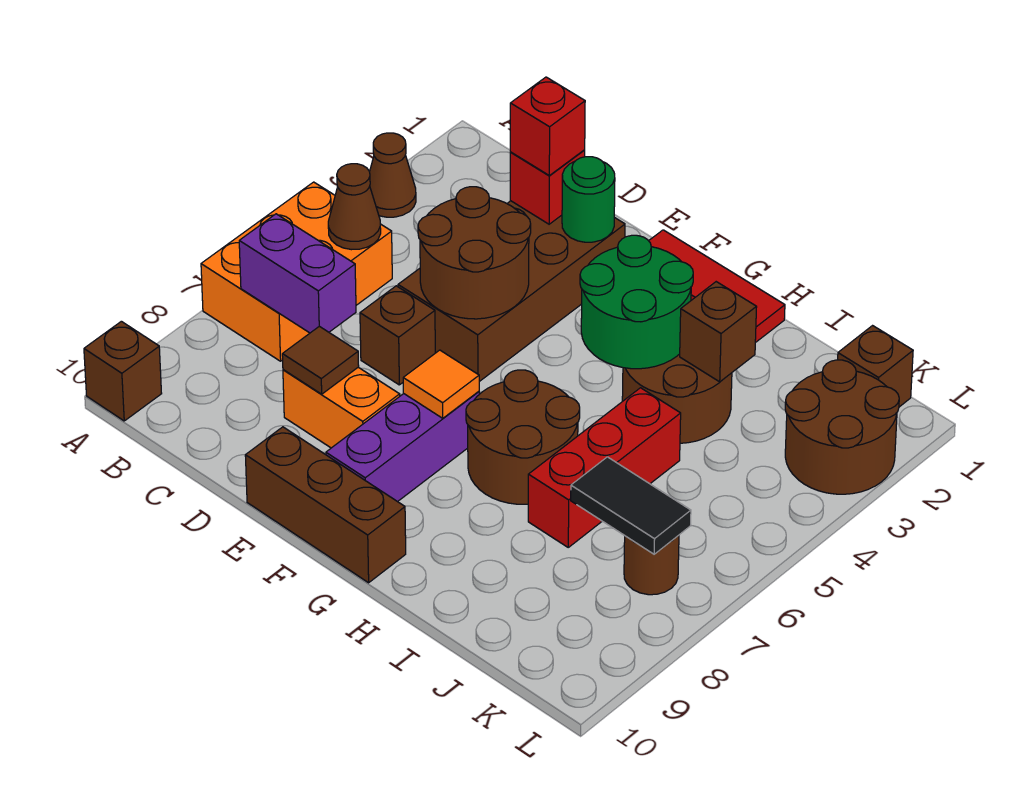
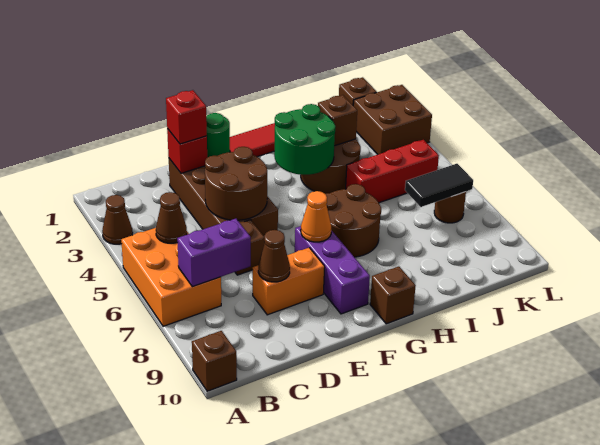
brown tile D8 level 2 -> brown cone D8 level 2
brown brick E10:G10 level 1 -> brown brick G10 level 1
orange tile F7 level 2 -> orange cone F7 level 2
red brick I5:I7 level 1 -> red brick I5:K5 level 1
brown round brick K2:L3 level 1 -> brown brick K2:L3 level 1

